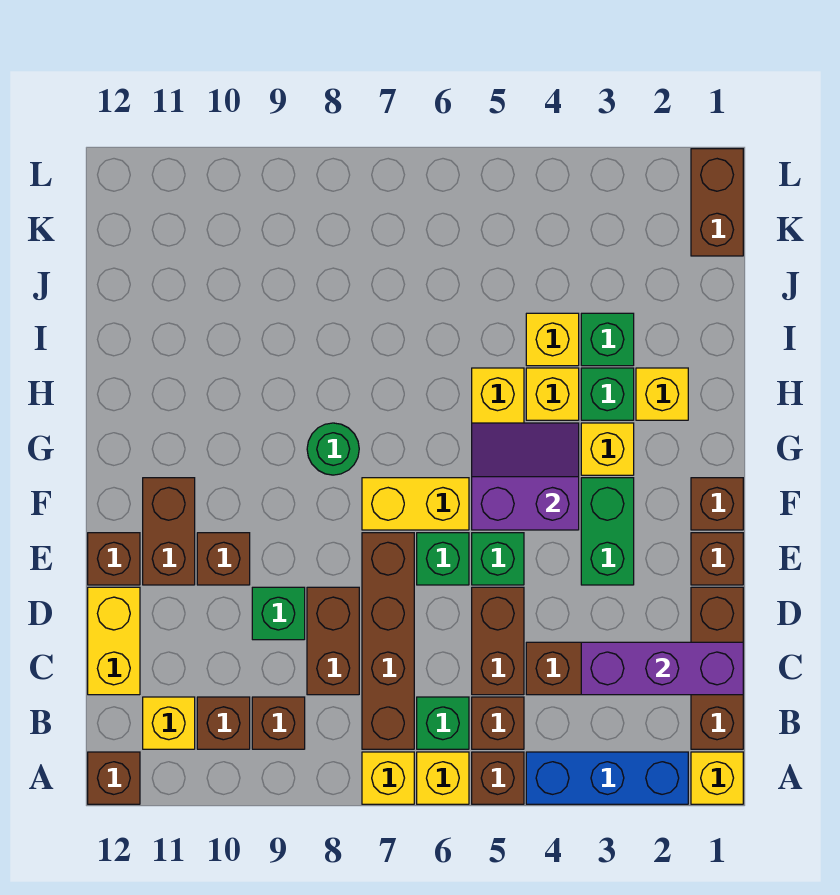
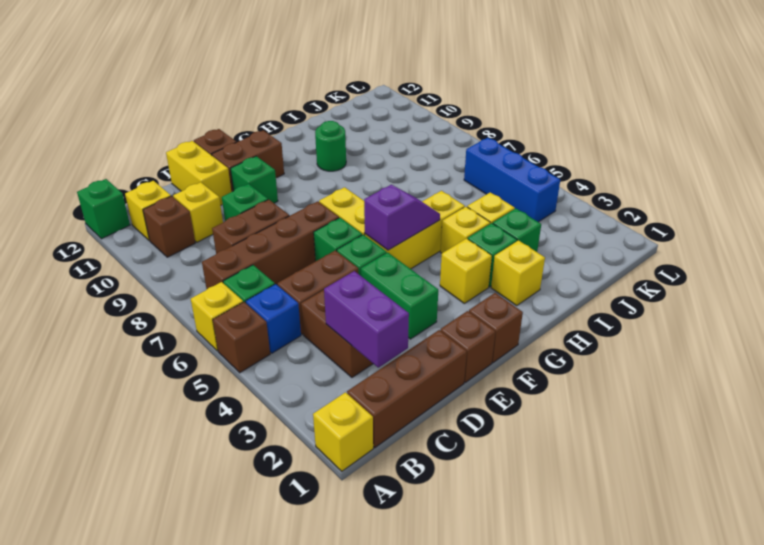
blue brick A2:A4 level 1 -> blue brick K4:K6 level 1
yellow brick A7 level 1 -> yellow brick C10 level 1
brown brick A12 level 1 -> green brick A12 level 1
brown brick B5 level 1 -> blue brick B5 level 1
brown brick B9 level 1 -> none
purple brick C1:C3 level 2 -> purple brick C2:C3 level 2
yellow brick C12:D12 level 1 -> yellow brick D11:D12 level 1
green brick E3:F3 level 1 -> green brick E3:E4 level 1
brown brick E10 level 1 -> green brick E10 level 1
purple slope F4:G5 level 2 top F -> purple slope F5:G5 level 2 top F
green round brick G8 level 1 -> green round brick H10 level 1
brown brick K1:L1 level 1 -> none

